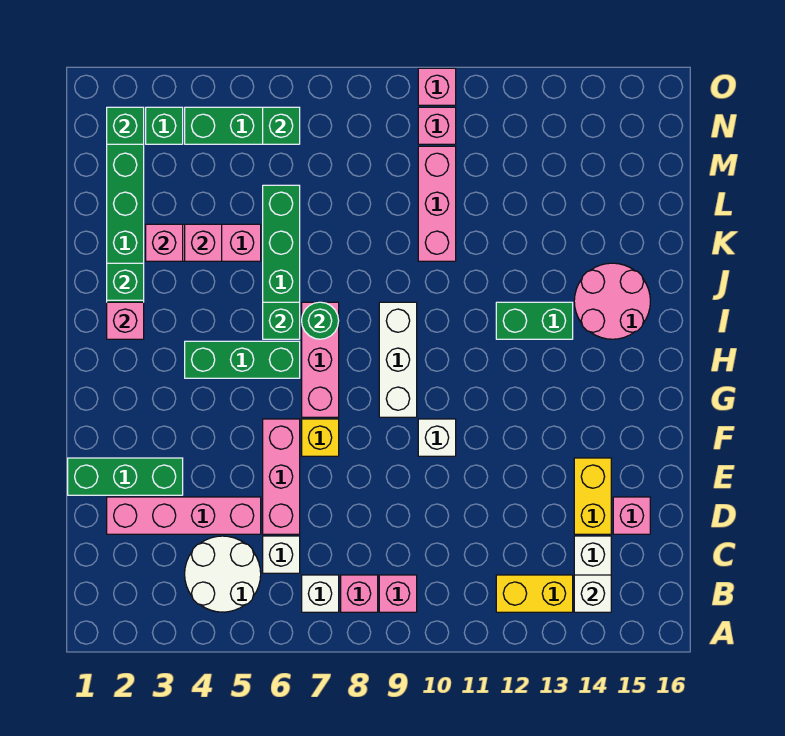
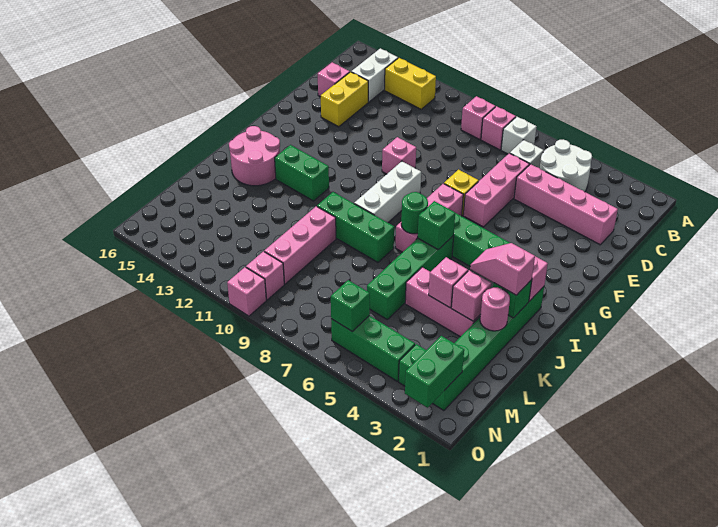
white brick B14 level 2 -> none
green brick E1:E3 level 1 -> green brick J8:J10 level 1
white brick F10 level 1 -> pink brick F10 level 1
none -> pink slope J2:J3 level 3 top 2
none -> pink round brick K2 level 2
green brick N2 level 2 -> green brick N2:O2 level 2

